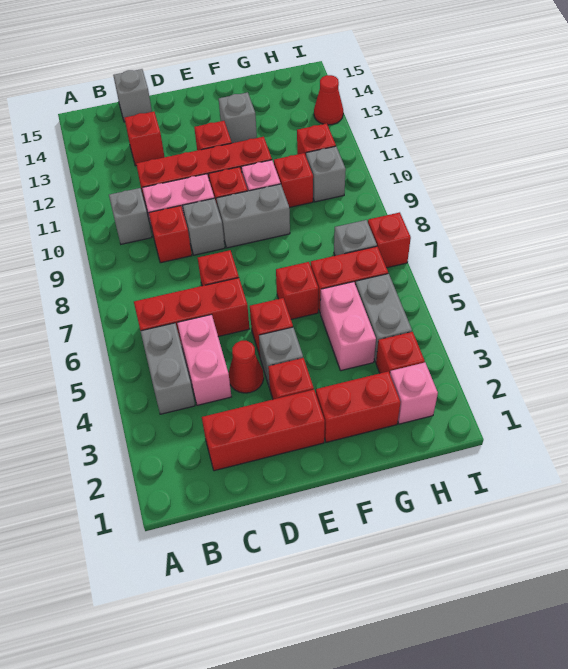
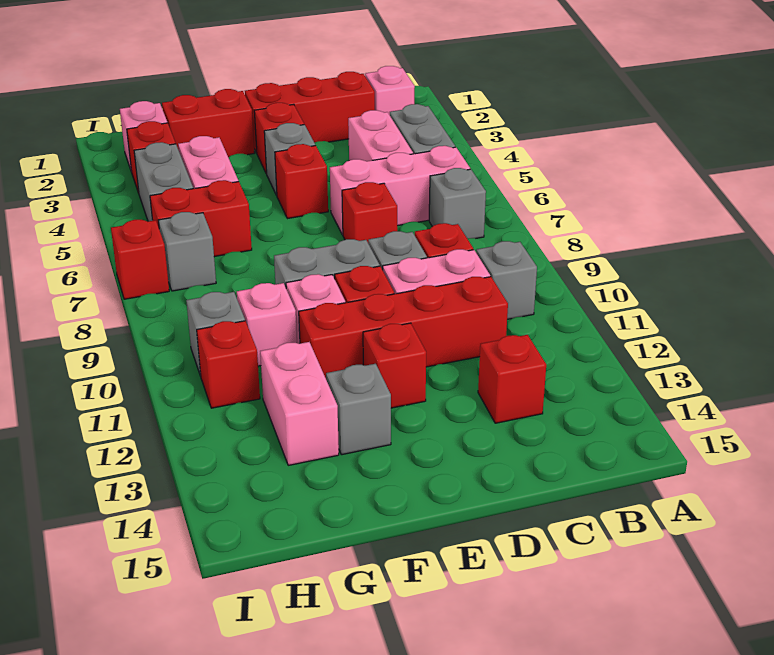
none -> pink brick B2 level 1
red brick B6:D6 level 1 -> pink brick B6:D6 level 1
grey brick C15 level 1 -> grey brick B7 level 1
red cone D4 level 1 -> none
red brick F6 level 1 -> none
red brick G10 level 1 -> pink brick G10 level 1
none -> pink brick G12:G13 level 1
red cone I13 level 1 -> none

